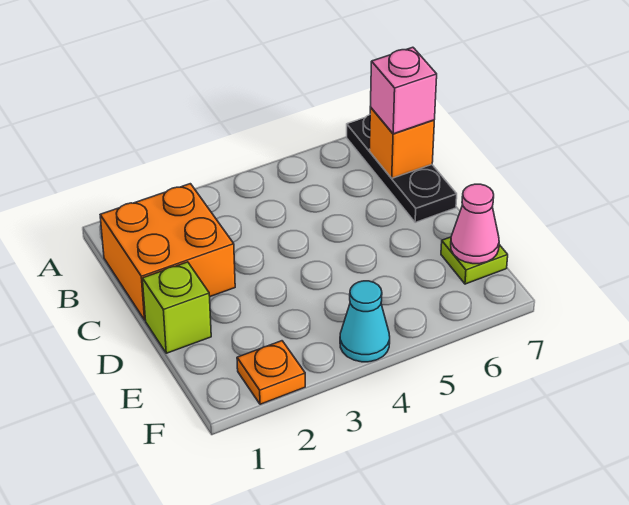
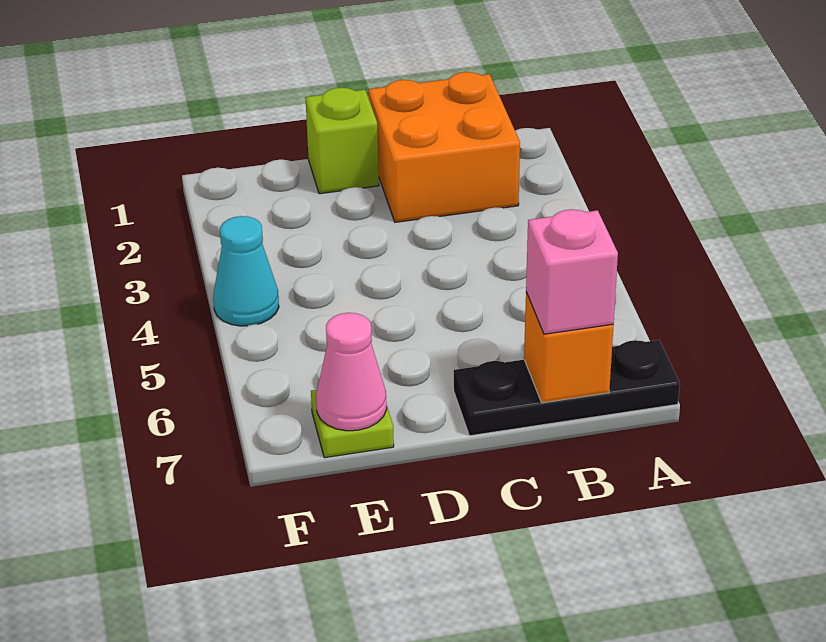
orange plate F2 level 1 -> none

